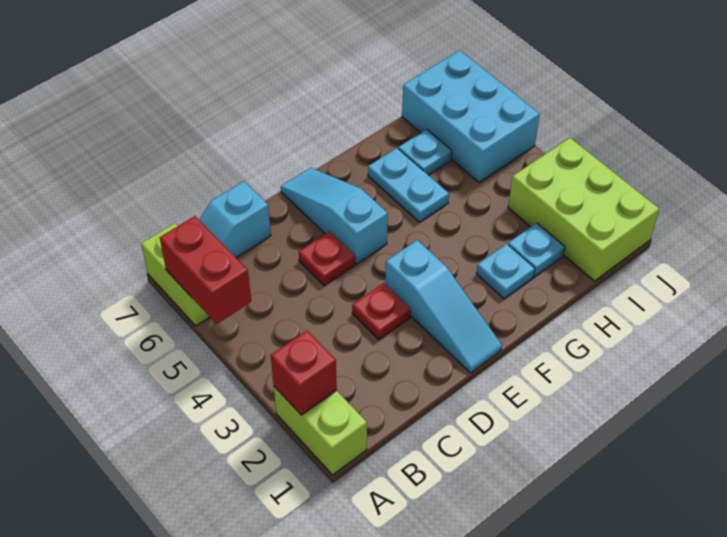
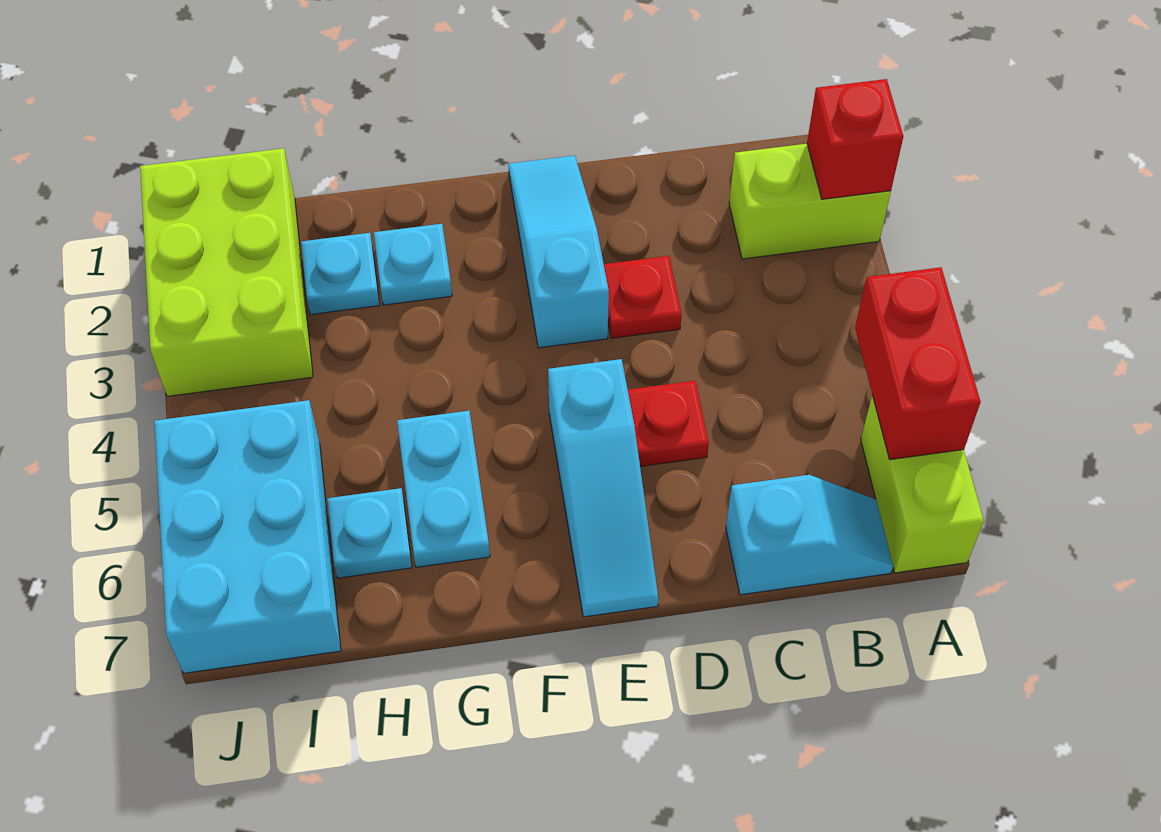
lime brick A1:A2 level 1 -> lime brick A2:B2 level 1

